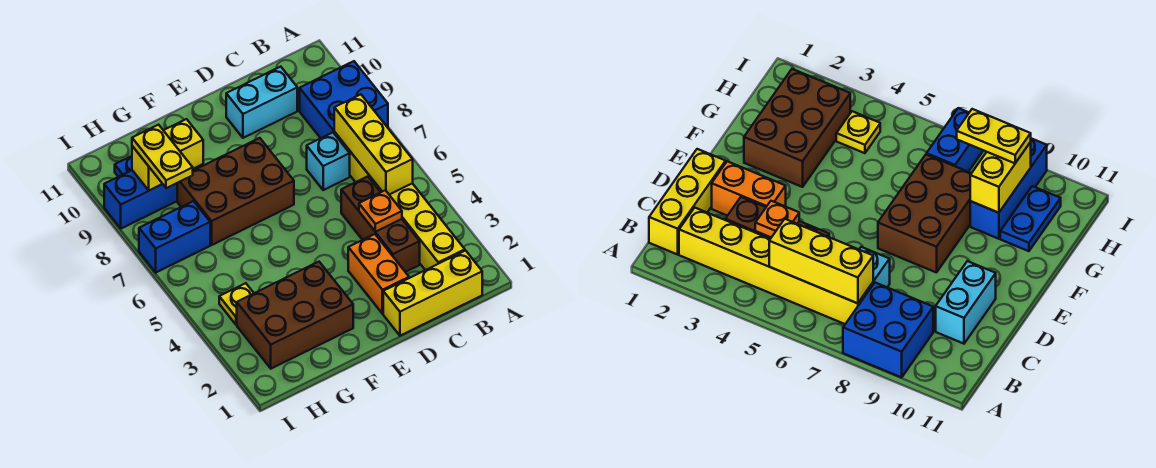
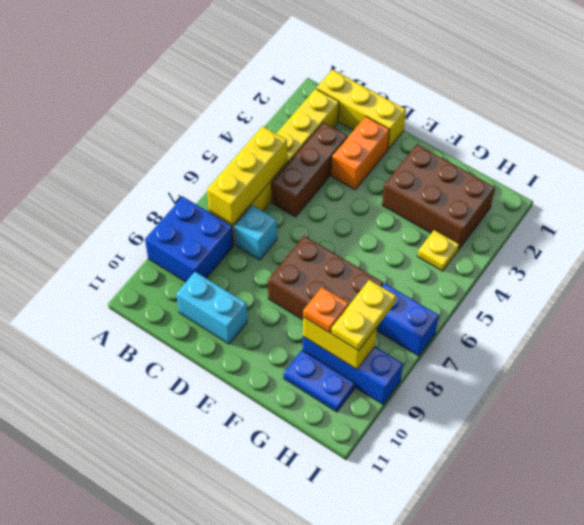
orange plate C4 level 2 -> orange plate G9 level 3

